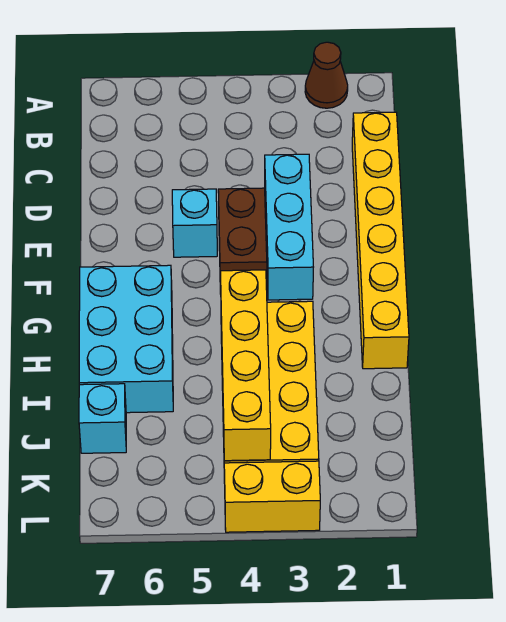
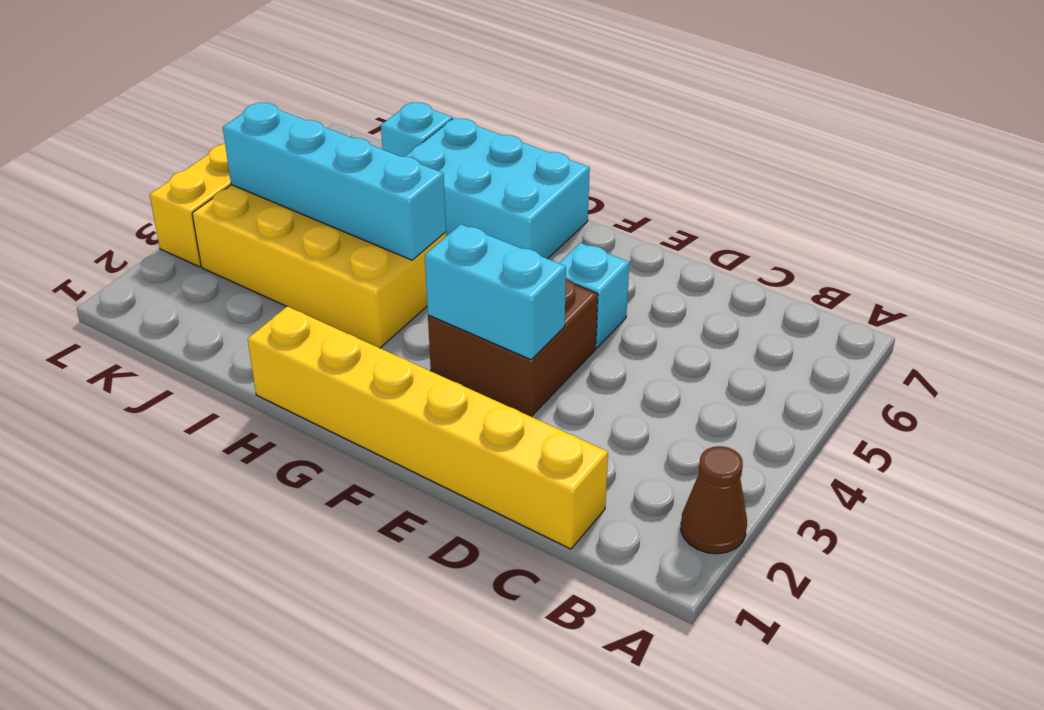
cyan brick E3:G3 level 2 -> cyan brick E3:F3 level 2
yellow brick H4:K4 level 2 -> cyan brick H4:K4 level 2

